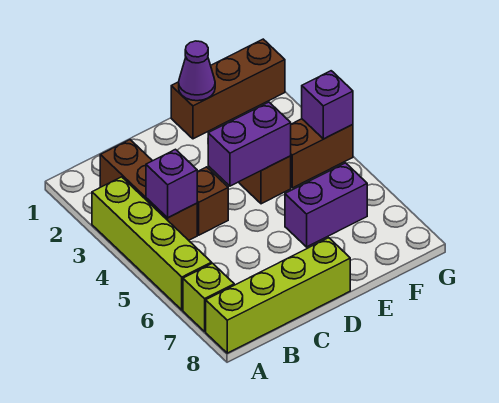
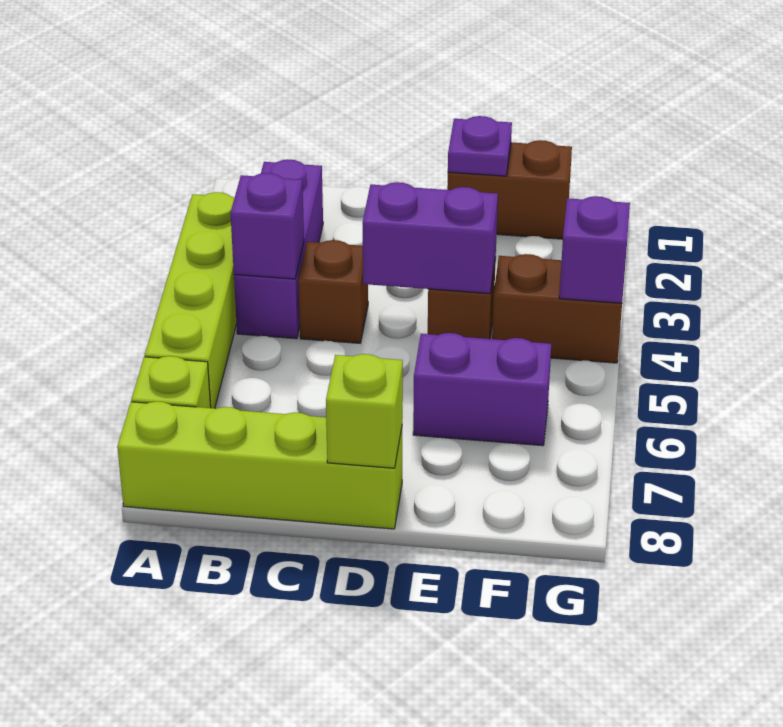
brown brick B2:B4 level 1 -> purple brick B2:B4 level 1
none -> lime brick D8 level 2
brown brick E1:G1 level 1 -> brown brick E1:F1 level 1
purple cone E1 level 2 -> purple plate E1 level 2

